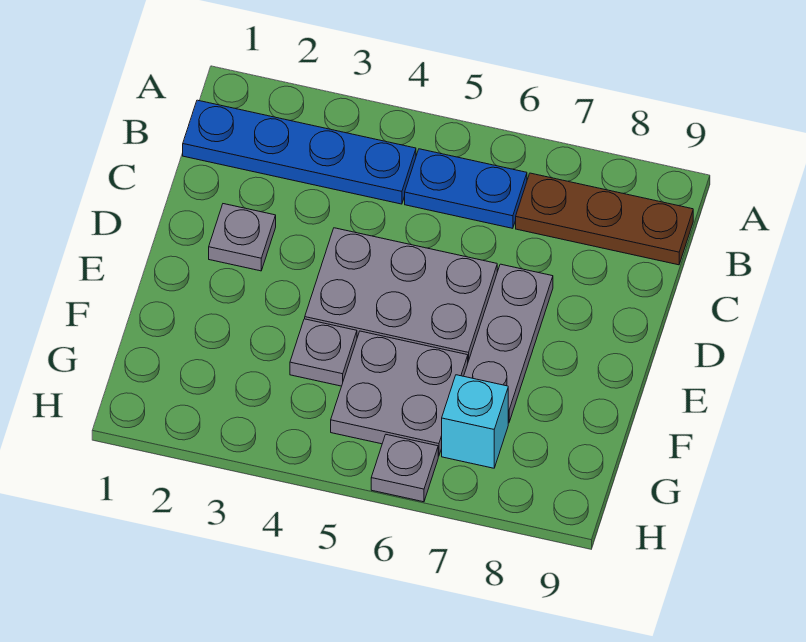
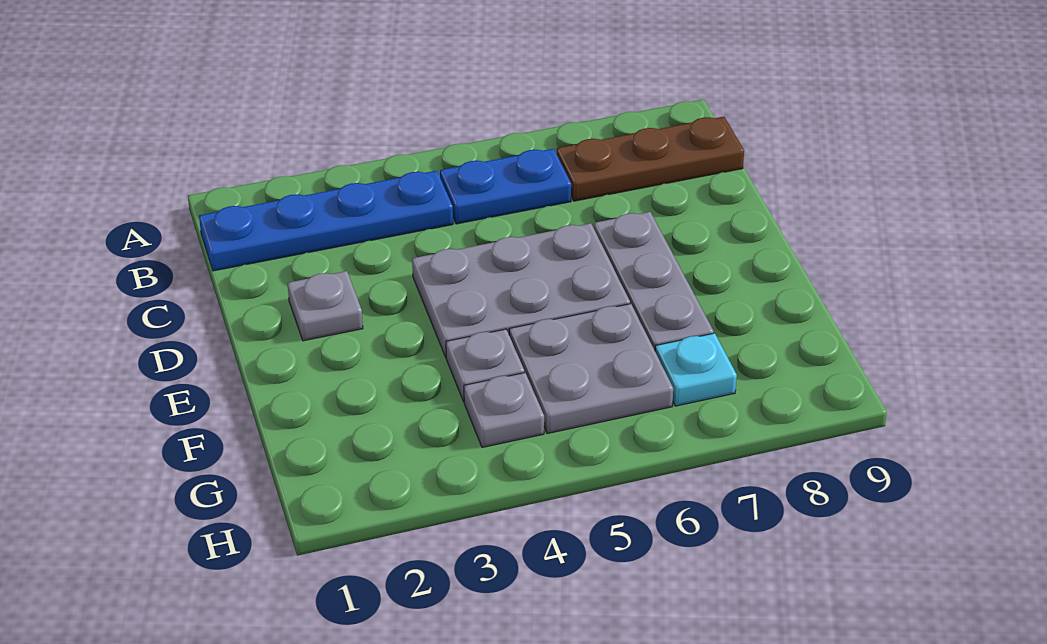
cyan brick G7 level 1 -> cyan plate G7 level 1
grey plate H6 level 1 -> grey plate G4 level 1

